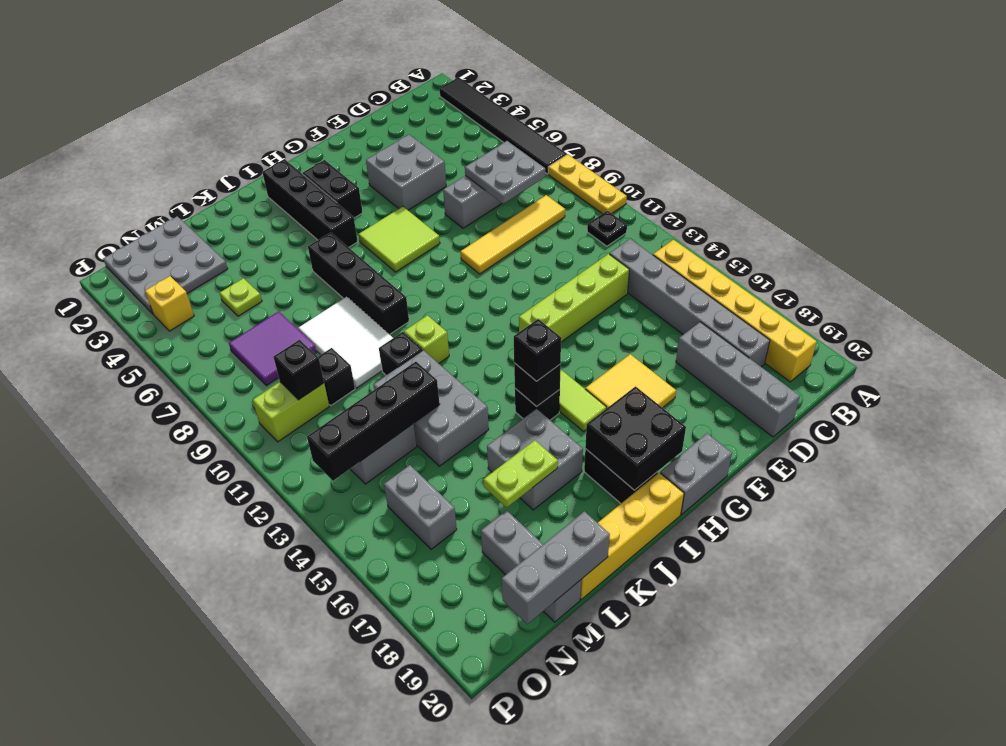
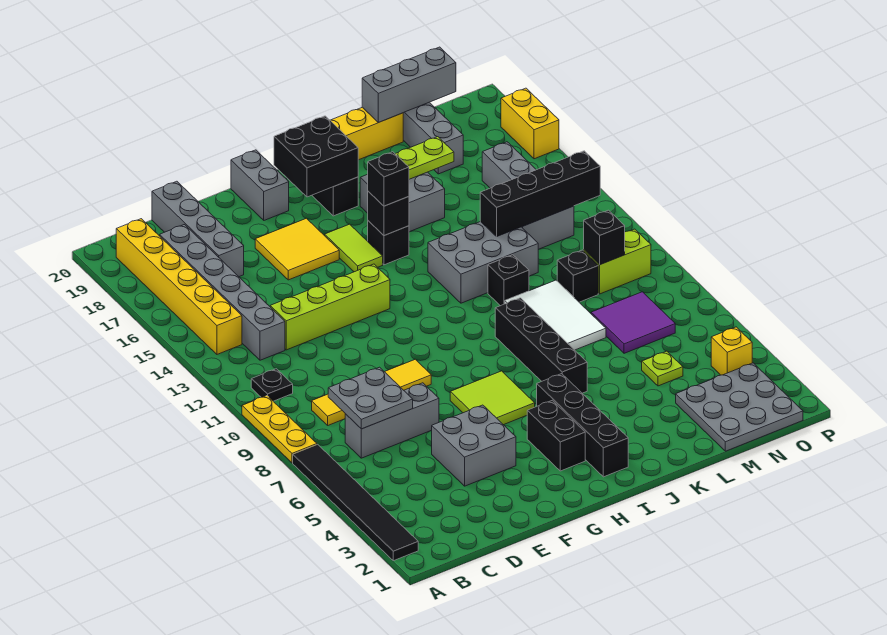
grey brick G20:H20 level 1 -> grey brick G19:G20 level 1
lime brick J11 level 1 -> none
grey brick K12:L14 level 1 -> grey brick J12:L13 level 1
none -> yellow brick P17:P18 level 1

